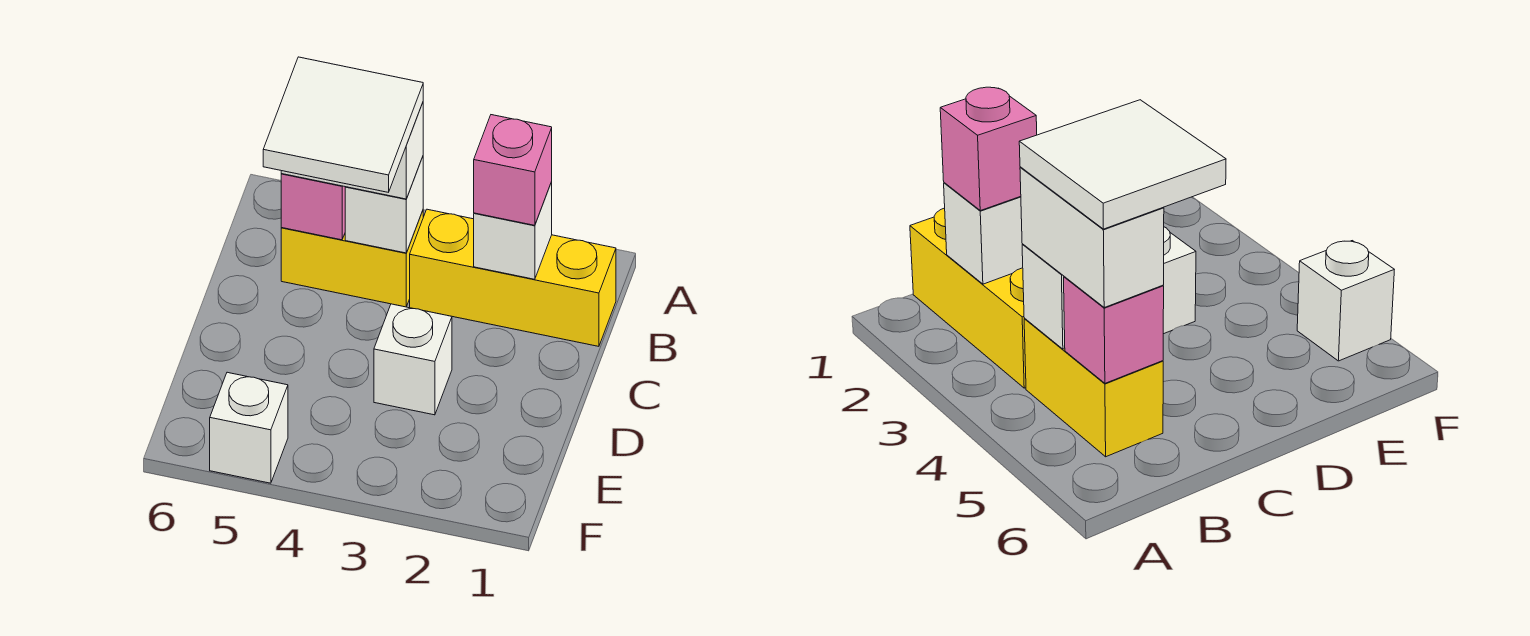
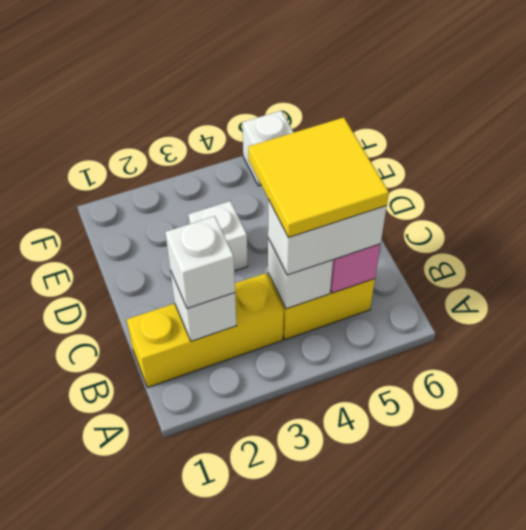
pink brick B2 level 3 -> white brick B2 level 3
white tile B4:C5 level 4 -> yellow tile B4:C5 level 4

